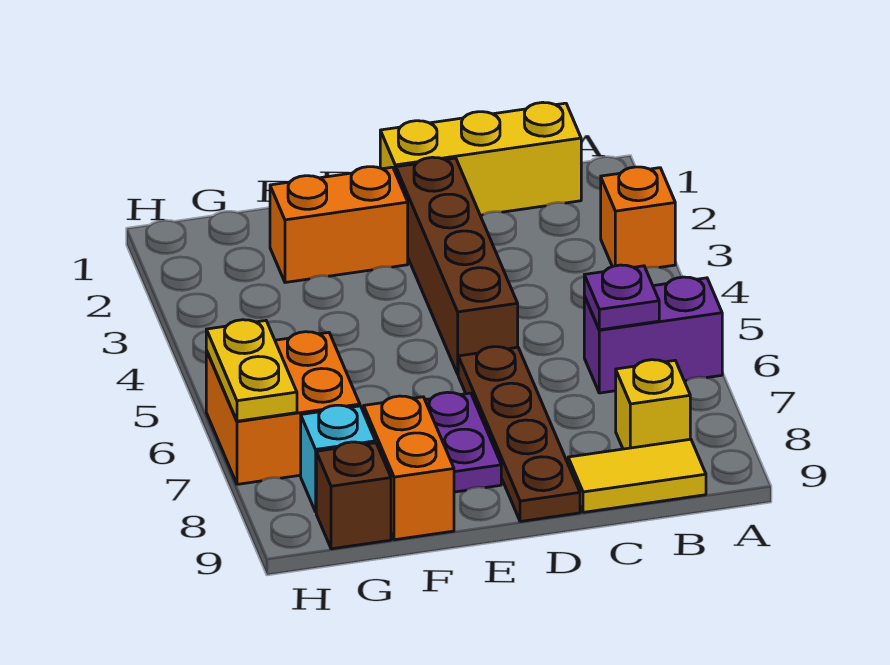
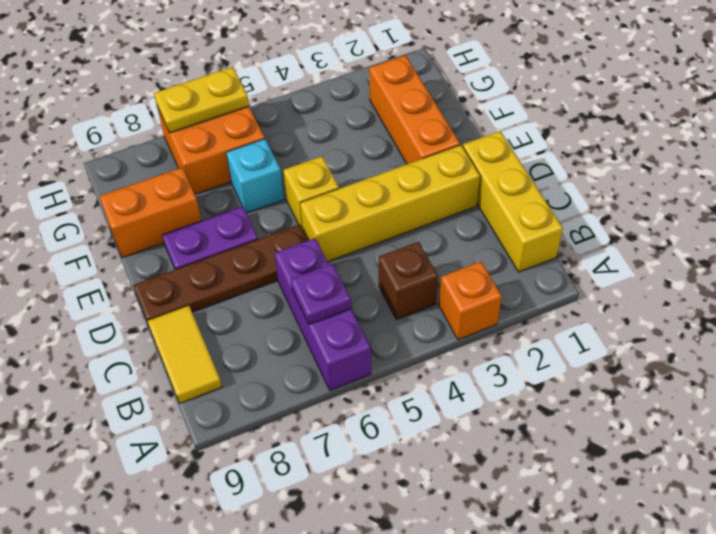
purple brick A6:B6 level 1 -> purple brick A6:C6 level 1
yellow brick B8 level 1 -> yellow brick E5 level 1
brown brick D2:D5 level 1 -> yellow brick D2:D5 level 1
orange brick E2:F2 level 1 -> orange brick E2:G2 level 1
cyan brick G8 level 1 -> cyan brick F6 level 1
brown brick G9 level 1 -> brown brick B4 level 1

